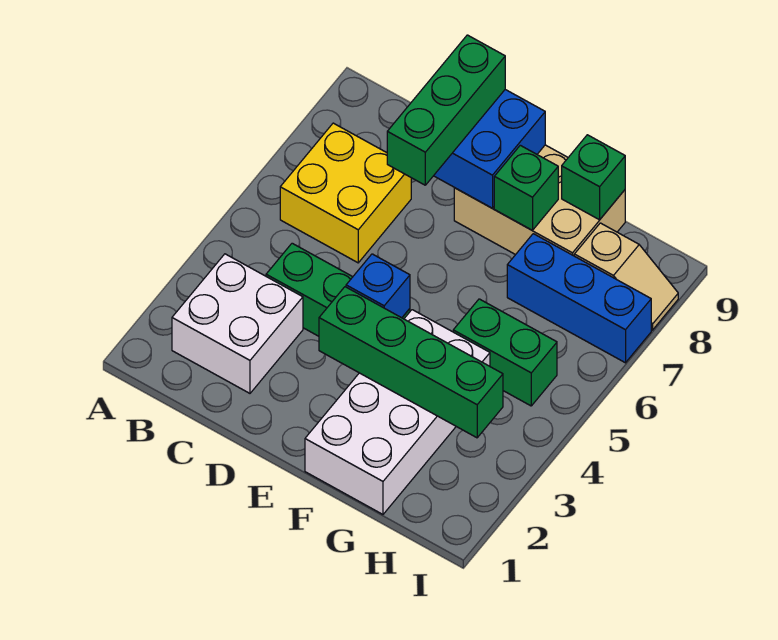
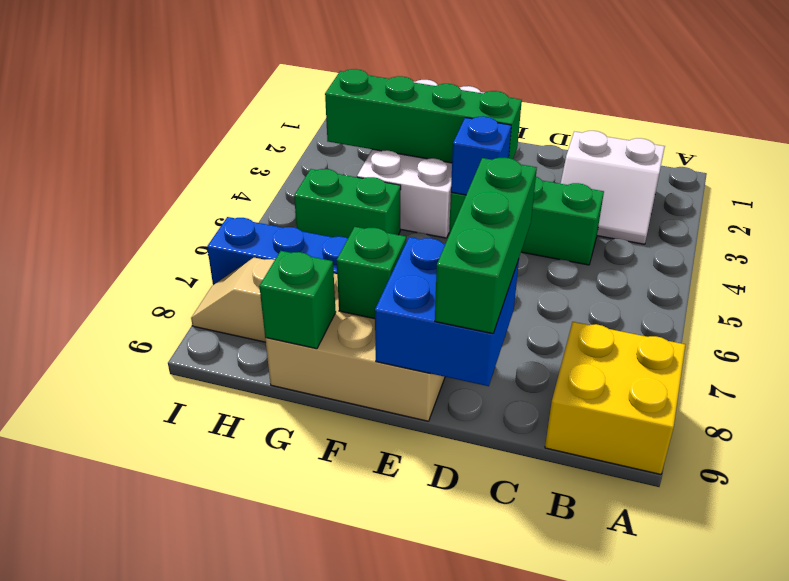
white brick B2:C3 level 1 -> white slope B2:C3 level 1 top 2
yellow brick B6:C7 level 1 -> yellow brick A8:B9 level 1

